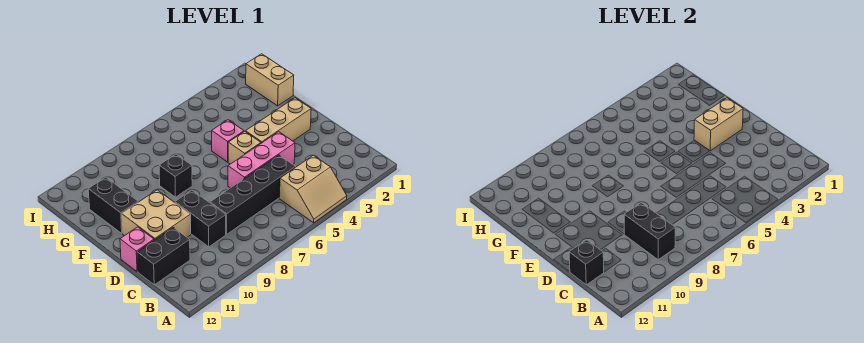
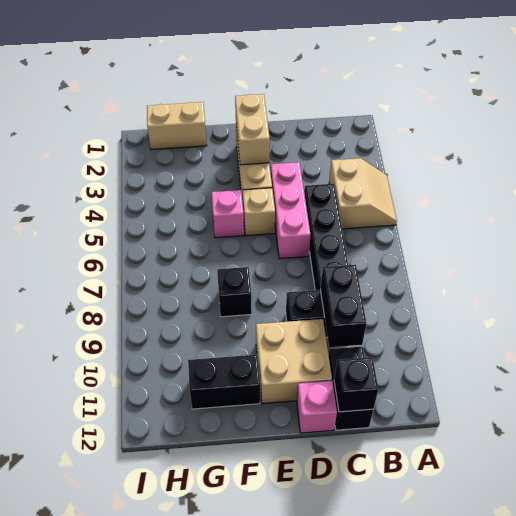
black brick B9:C9 level 2 -> black brick C9:C10 level 2

